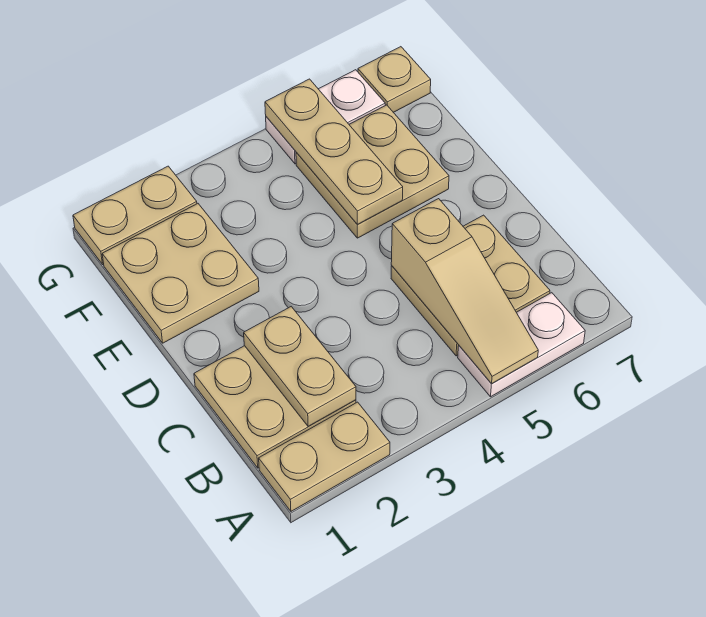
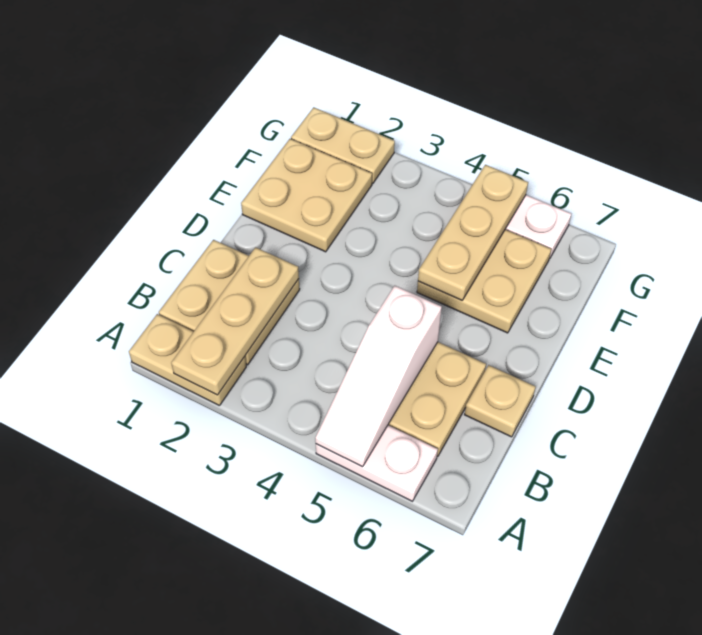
tan slope A5:C5 level 2 top C -> white slope A5:C5 level 2 top C
tan plate B2:C2 level 2 -> tan plate A2:C2 level 2
tan plate G7 level 1 -> tan plate C7 level 1

